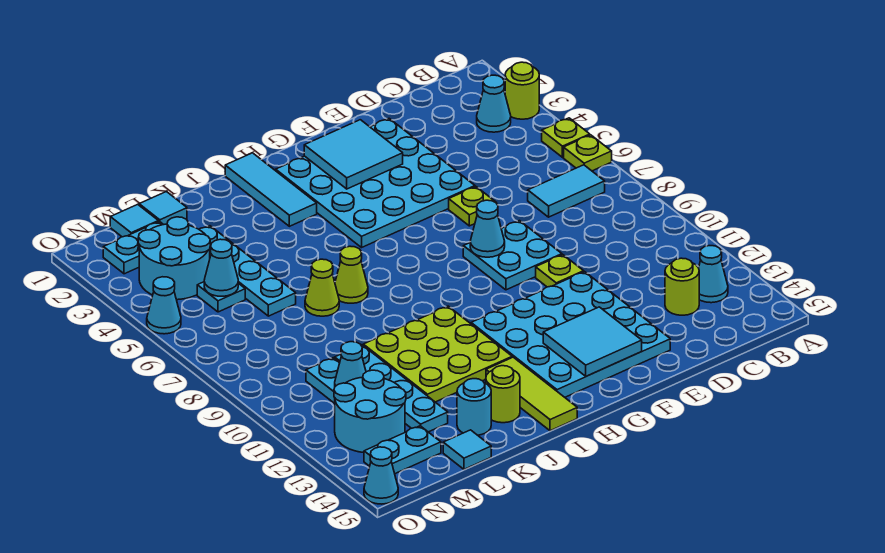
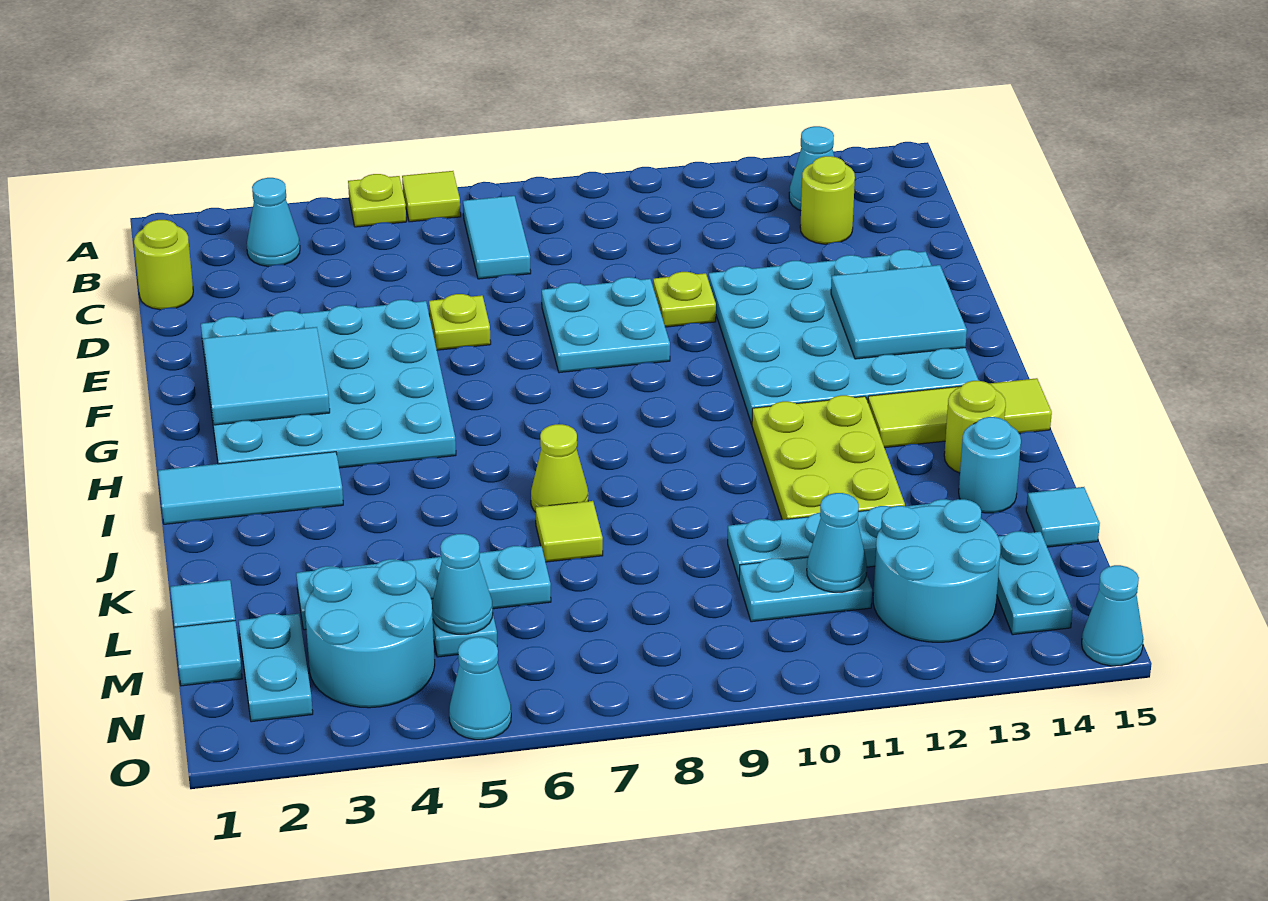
lime round brick A3 level 1 -> lime round brick C1 level 1
lime plate A6 level 1 -> lime tile A6 level 1
cyan cone F8 level 2 -> none
lime plate I10:K12 level 1 -> lime plate I11:K12 level 1
lime cone K7 level 1 -> lime tile K7 level 1

